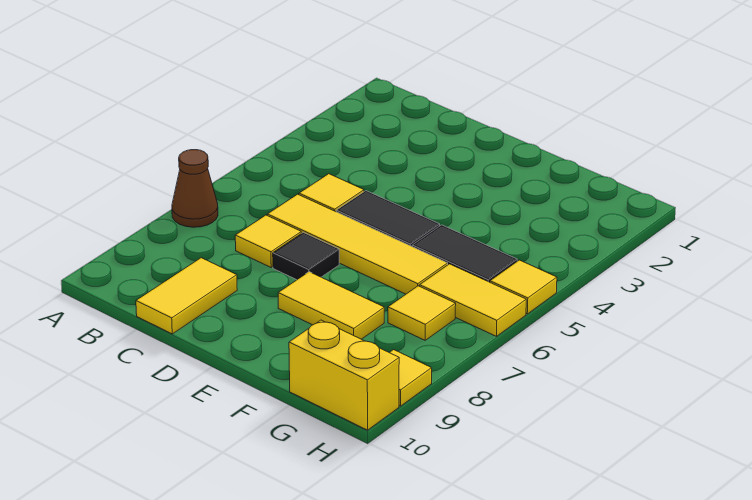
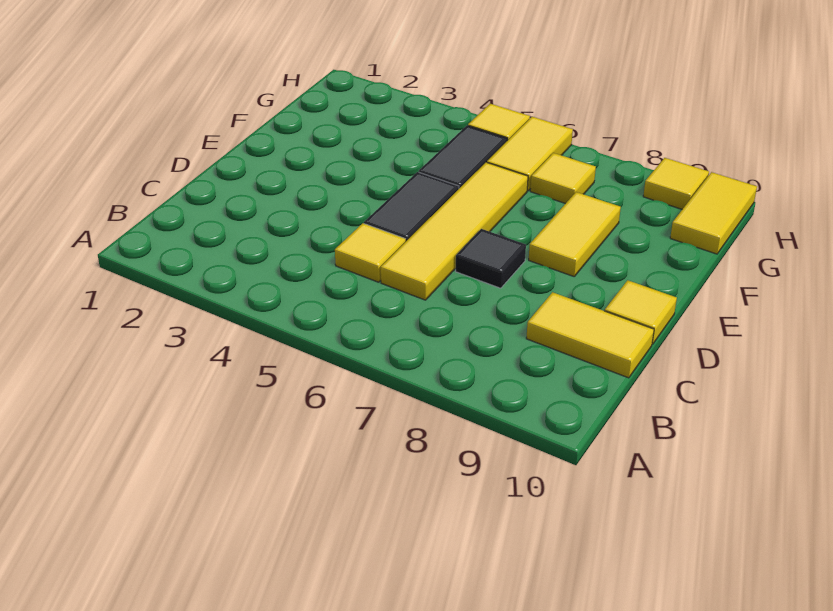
brown cone A7 level 1 -> none
yellow tile C7 level 1 -> yellow tile D10 level 1
yellow brick G10:H10 level 1 -> yellow tile G10:H10 level 1

